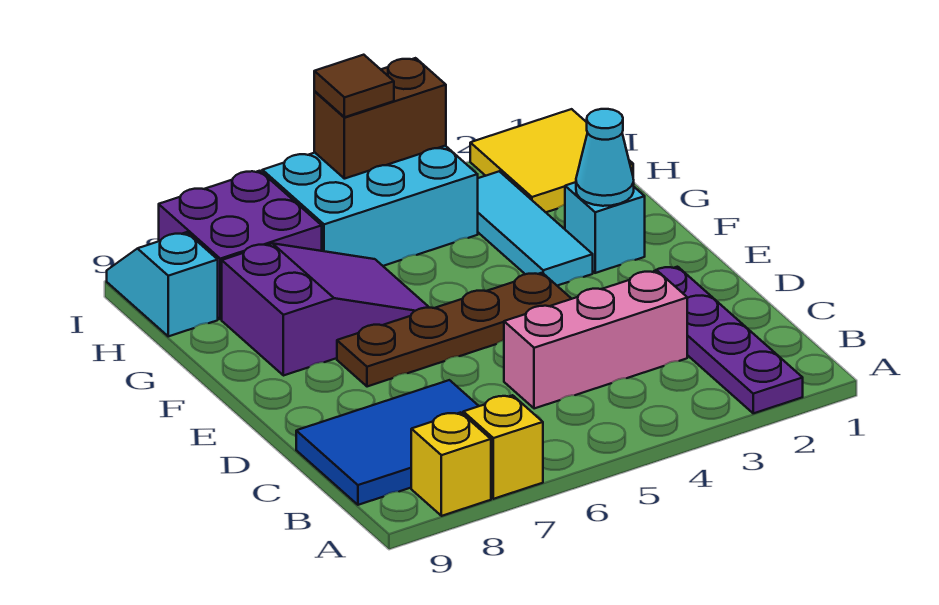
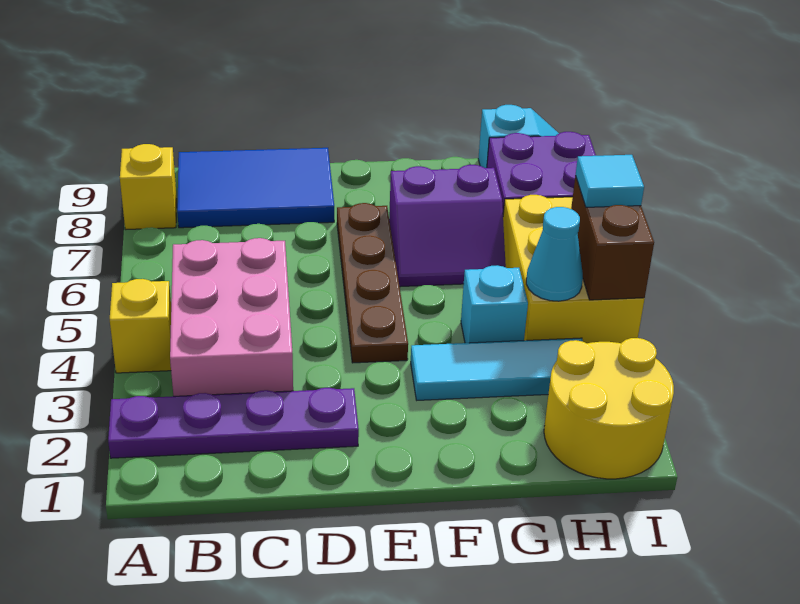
yellow brick A7 level 1 -> yellow brick A4 level 1
blue tile B7:C9 level 1 -> blue tile B8:D9 level 1
pink brick C3:C5 level 1 -> pink brick B3:C5 level 1
cyan brick F2 level 1 -> cyan brick G4 level 1
cyan cone F2 level 2 -> cyan cone H4 level 2
purple slope F6:G8 level 1 top 8 -> purple slope F6:G7 level 1 top 7
yellow tile H1:I2 level 1 -> yellow round brick H1:I2 level 1
cyan brick H4:I6 level 1 -> yellow brick H4:I6 level 1
brown tile I5 level 3 -> cyan tile I5 level 3

